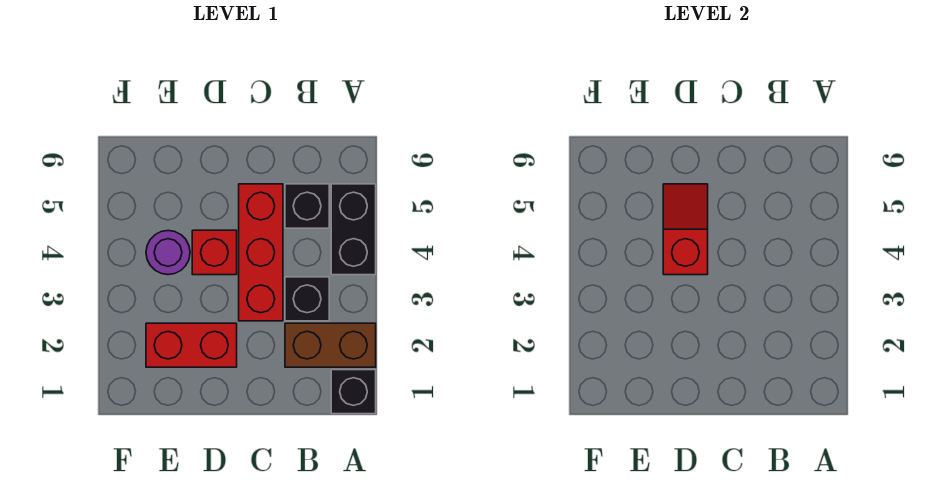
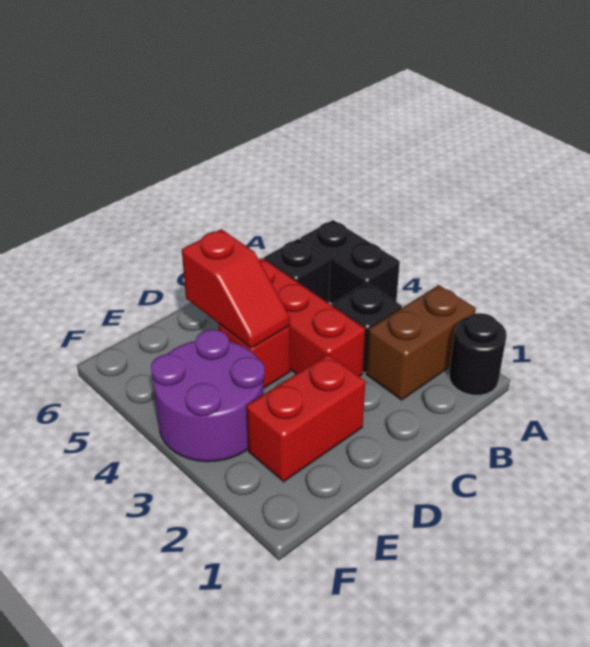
black brick A1 level 1 -> black round brick A1 level 1
red slope D4:D5 level 2 top 4 -> red slope D4:D5 level 2 top 5
purple round brick E4 level 1 -> purple round brick E3:F4 level 1

